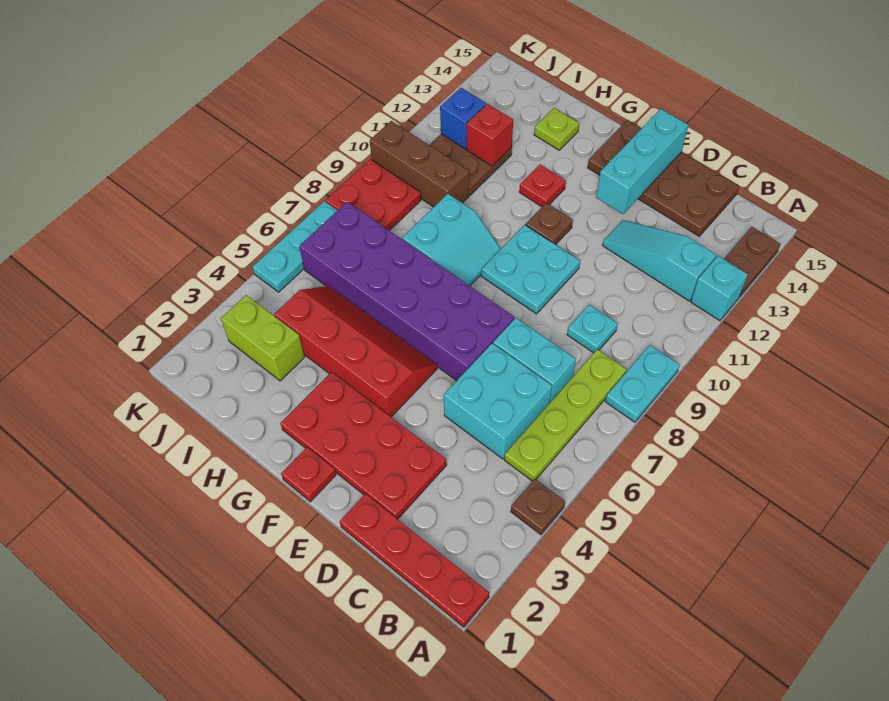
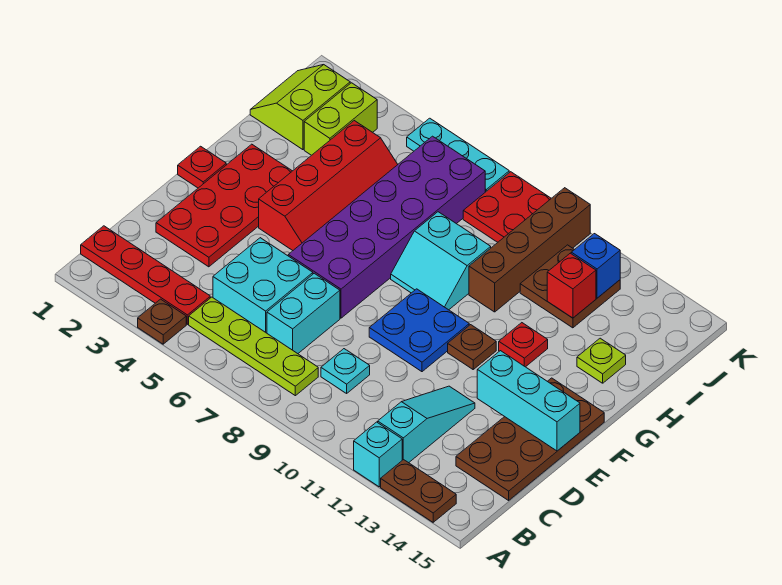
red plate A1:D1 level 1 -> red plate B1:B4 level 1
cyan plate A8:A9 level 1 -> none
cyan plate E9:F10 level 1 -> blue plate E9:F10 level 1
none -> lime slope I1:J2 level 1 top 2
brown brick I10:K10 level 1 -> brown brick H10:K10 level 1

